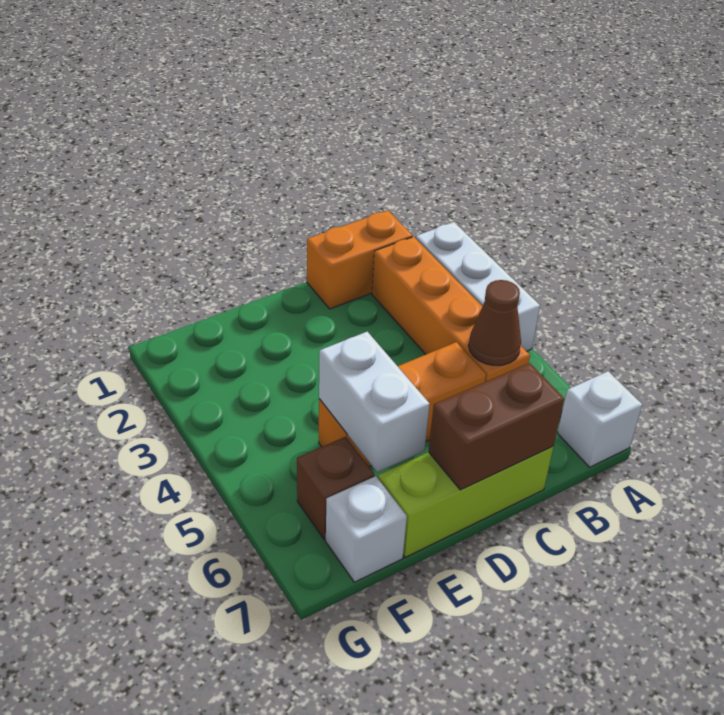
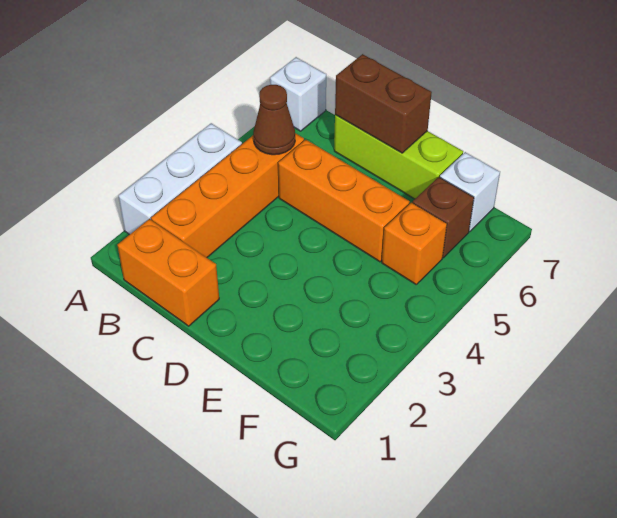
white brick E5:E6 level 2 -> none
none -> orange brick F5 level 1

